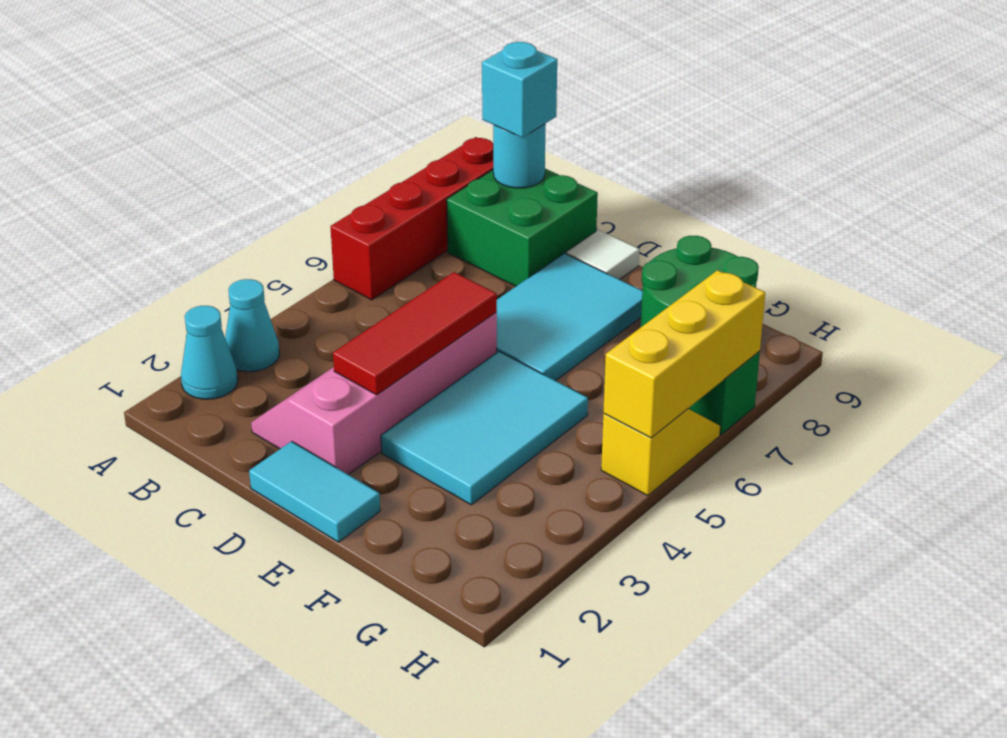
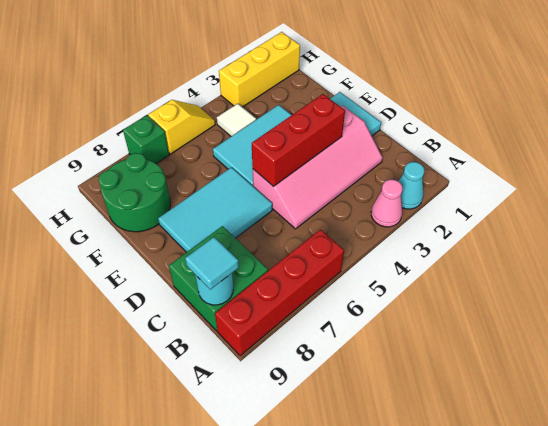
cyan cone A3 level 1 -> pink cone A3 level 1
cyan brick B9 level 3 -> cyan tile B9 level 3
red tile D3:D5 level 2 -> red brick D3:D5 level 2
white tile D9 level 1 -> white tile G4 level 1
yellow slope H5:H6 level 1 top 5 -> yellow slope H5:H6 level 1 top 6
yellow brick H5:H7 level 2 -> yellow brick H1:H3 level 1

